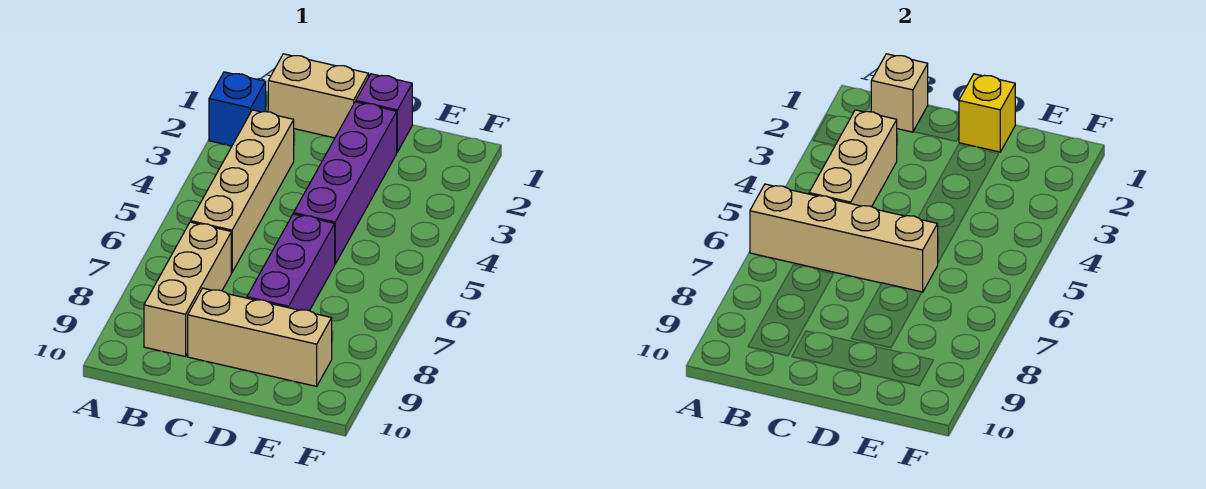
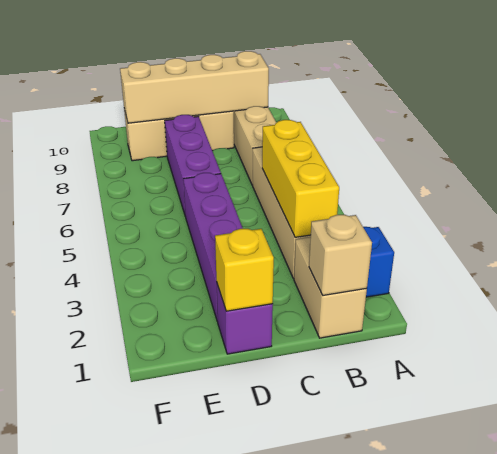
tan brick A6:D6 level 2 -> tan brick B9:E9 level 2
tan brick B1:C1 level 1 -> tan brick B1:B2 level 1
tan brick B3:B5 level 2 -> yellow brick B3:B5 level 2

